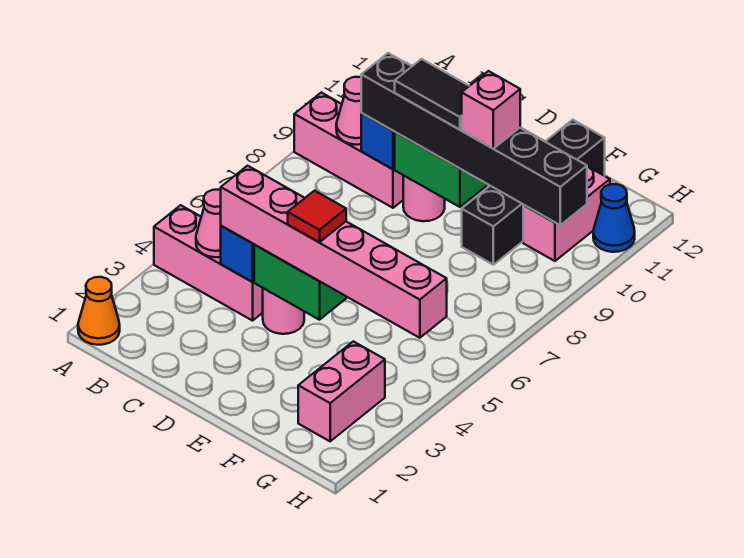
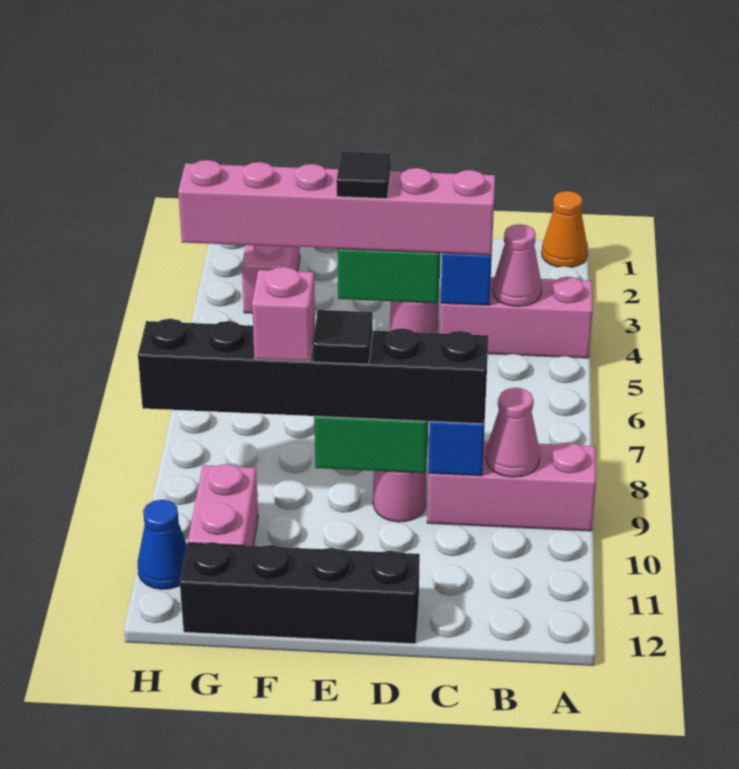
black tile D9:E9 level 4 -> black tile E9 level 4
red tile E4 level 4 -> black tile E4 level 4
black brick F9:F12 level 1 -> black brick D12:G12 level 1

